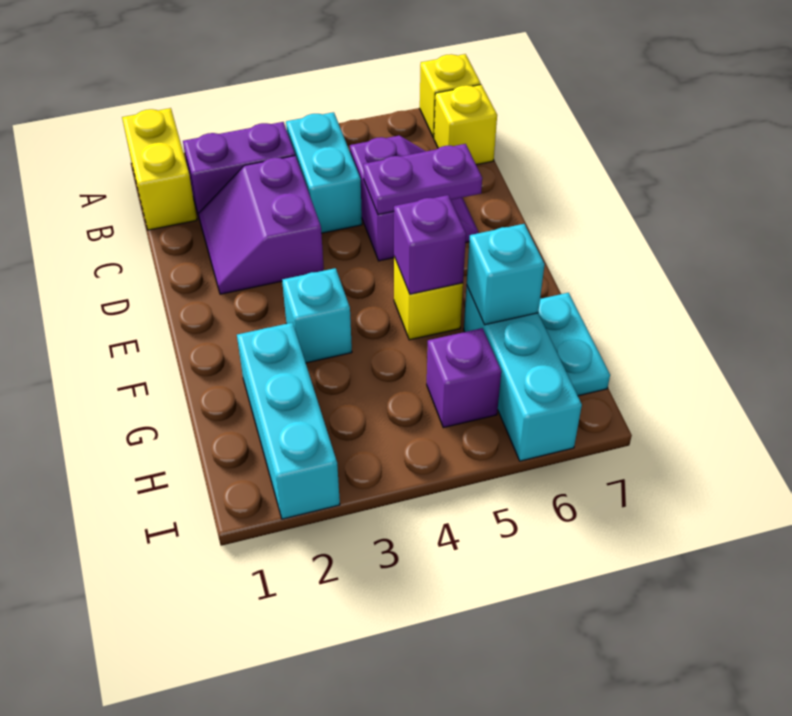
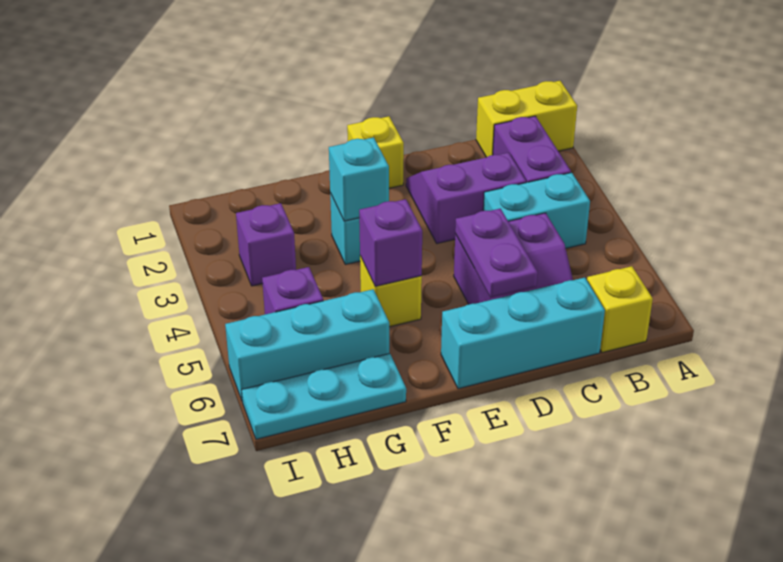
yellow brick A7 level 1 -> yellow brick E1 level 1
cyan brick G2:I2 level 1 -> cyan brick C7:E7 level 1
cyan brick G6 level 2 -> cyan brick F3 level 2
cyan plate G7:H7 level 1 -> cyan plate G7:I7 level 1
none -> purple brick H3 level 1

